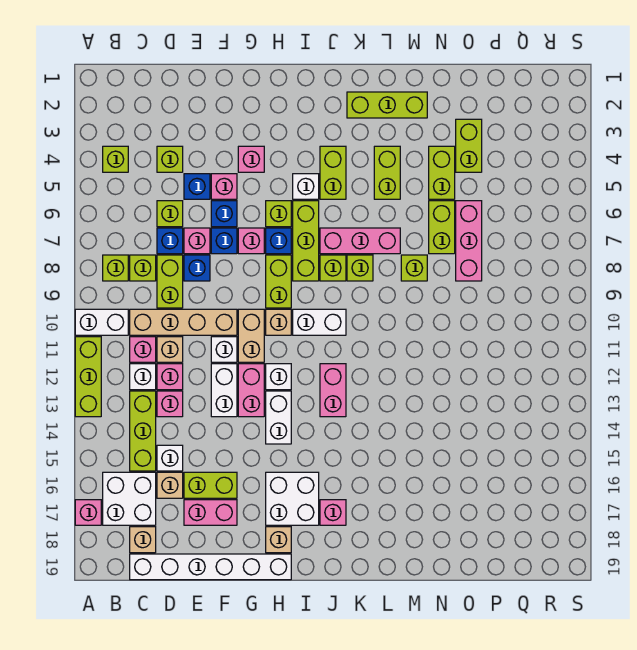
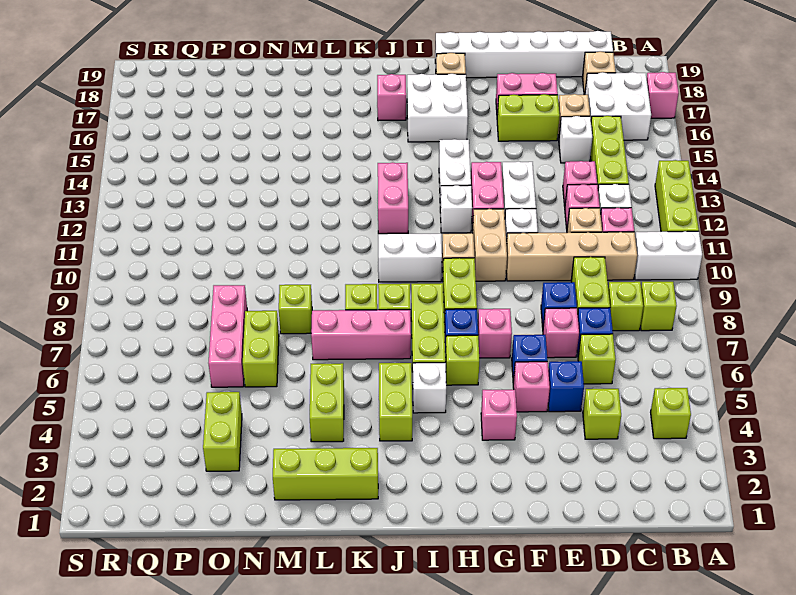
blue brick F7 level 1 -> none
lime brick N4:N5 level 1 -> none

